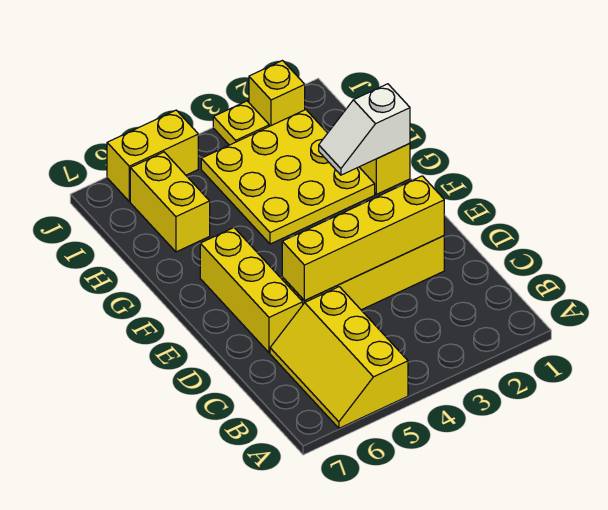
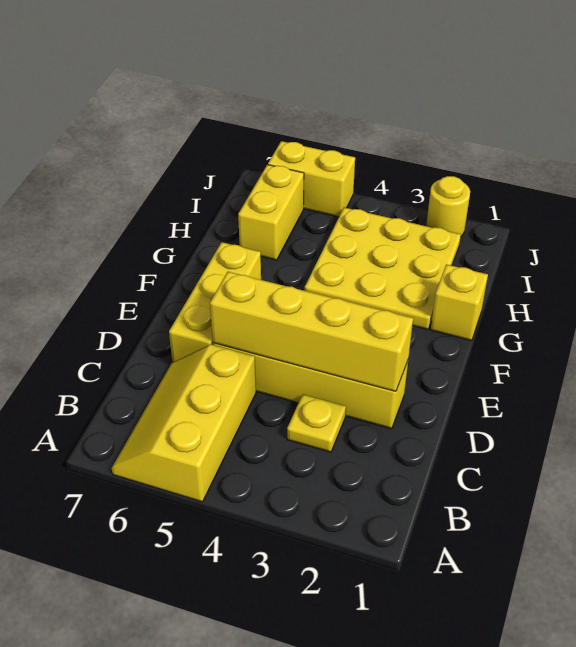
white slope G1:G2 level 2 top 1 -> none
yellow brick J2 level 1 -> yellow round brick J2 level 1
yellow plate J3 level 1 -> yellow plate C3 level 1

